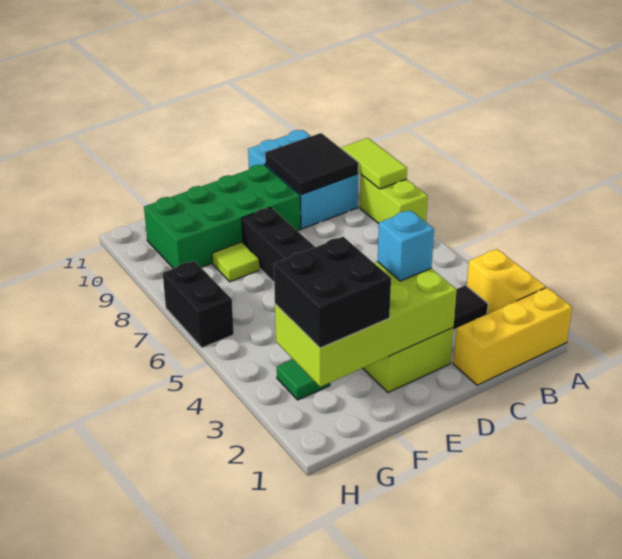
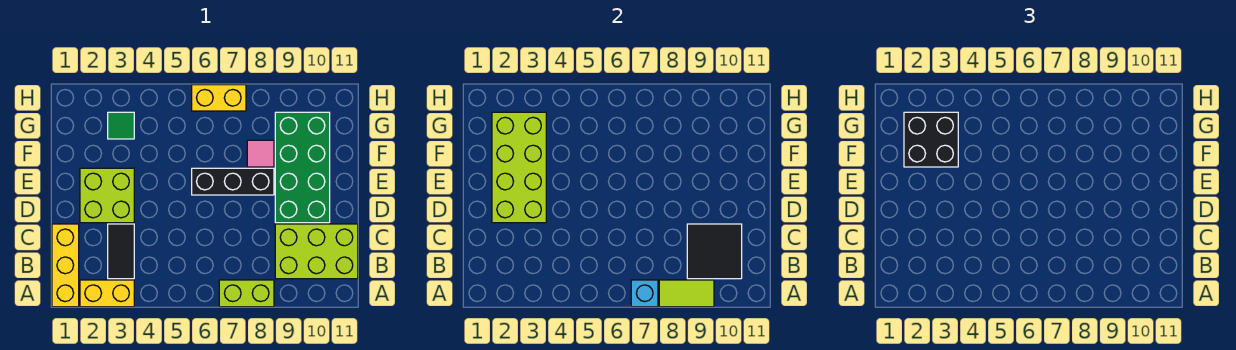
cyan brick B9:C11 level 1 -> lime brick B9:C11 level 1
cyan brick D3 level 3 -> cyan brick A7 level 2
lime tile F8 level 1 -> pink tile F8 level 1
black brick H6:H7 level 1 -> yellow brick H6:H7 level 1

